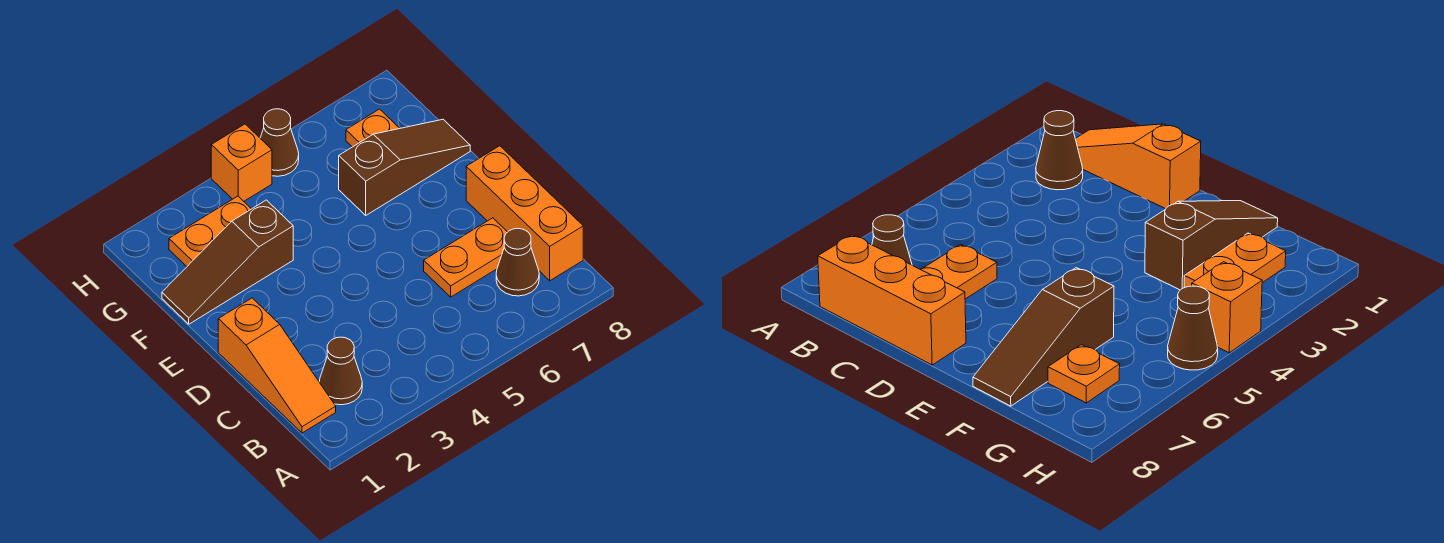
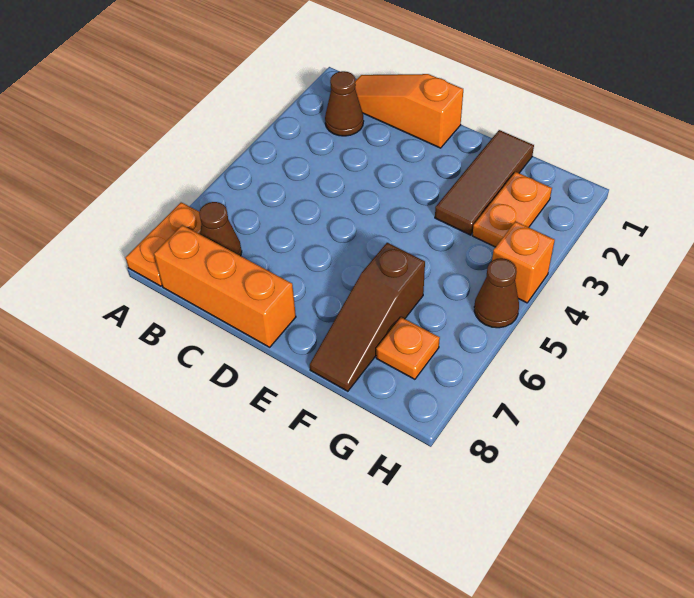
orange plate C6:C7 level 1 -> orange plate A7:A8 level 1
brown slope F1:F3 level 1 top 3 -> brown tile F1:F3 level 1

